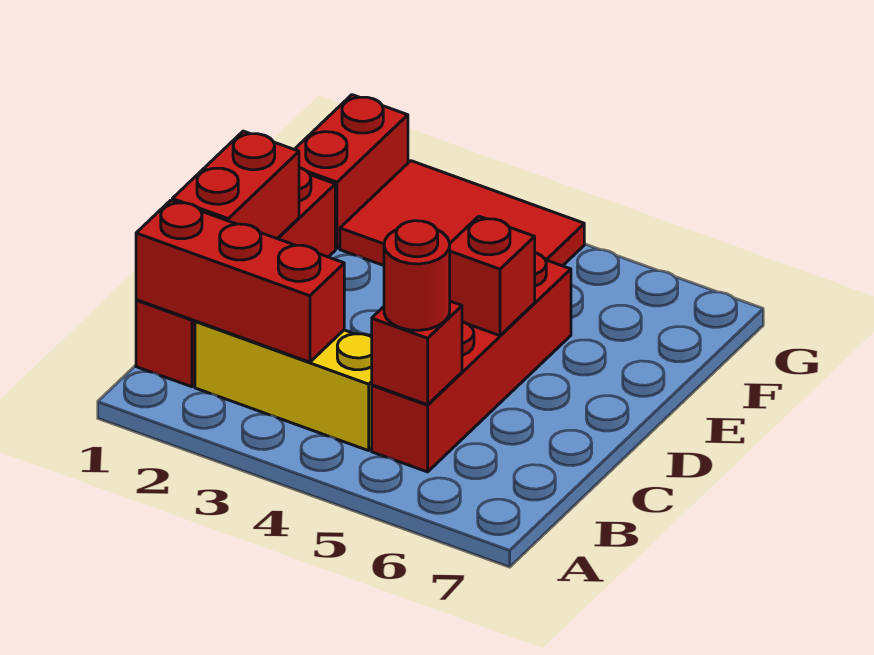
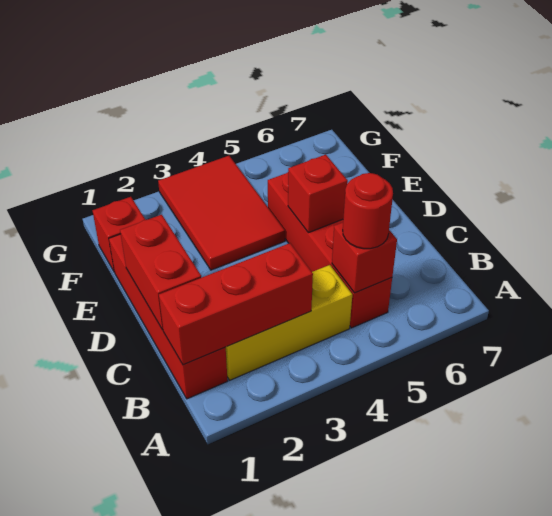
red brick F1:G1 level 1 -> red brick F1 level 1
red tile F2:G4 level 1 -> red tile E3:G4 level 1

